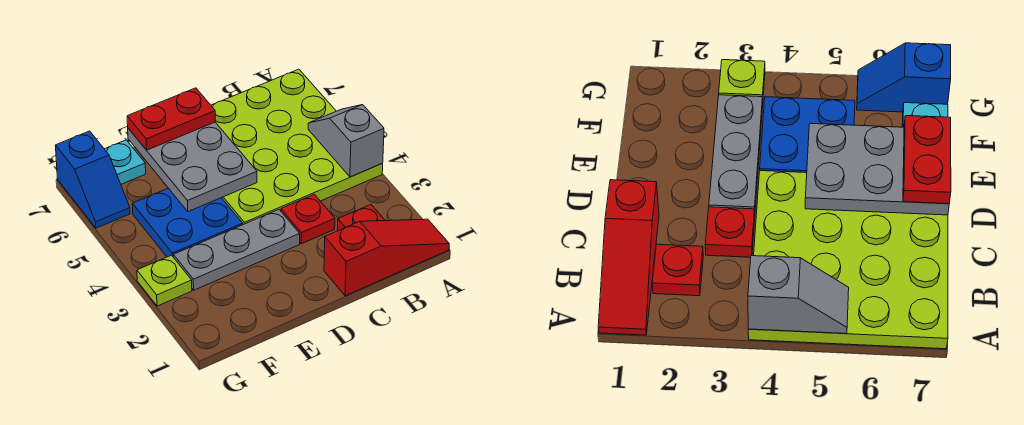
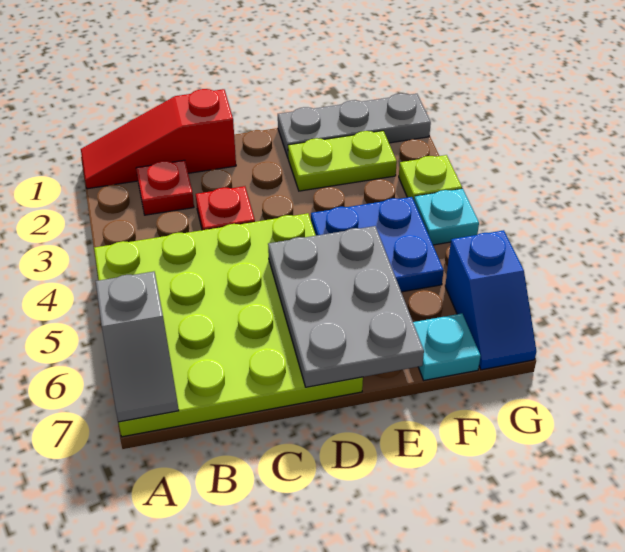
grey slope A4:A5 level 2 top 4 -> grey slope A6:A7 level 2 top 6
grey plate D3:F3 level 1 -> grey plate E1:G1 level 1
red plate D7:E7 level 3 -> none
none -> lime plate E2:F2 level 1
none -> cyan plate G4 level 1
blue slope G6:G7 level 1 top 7 -> blue slope G6:G7 level 1 top 6

